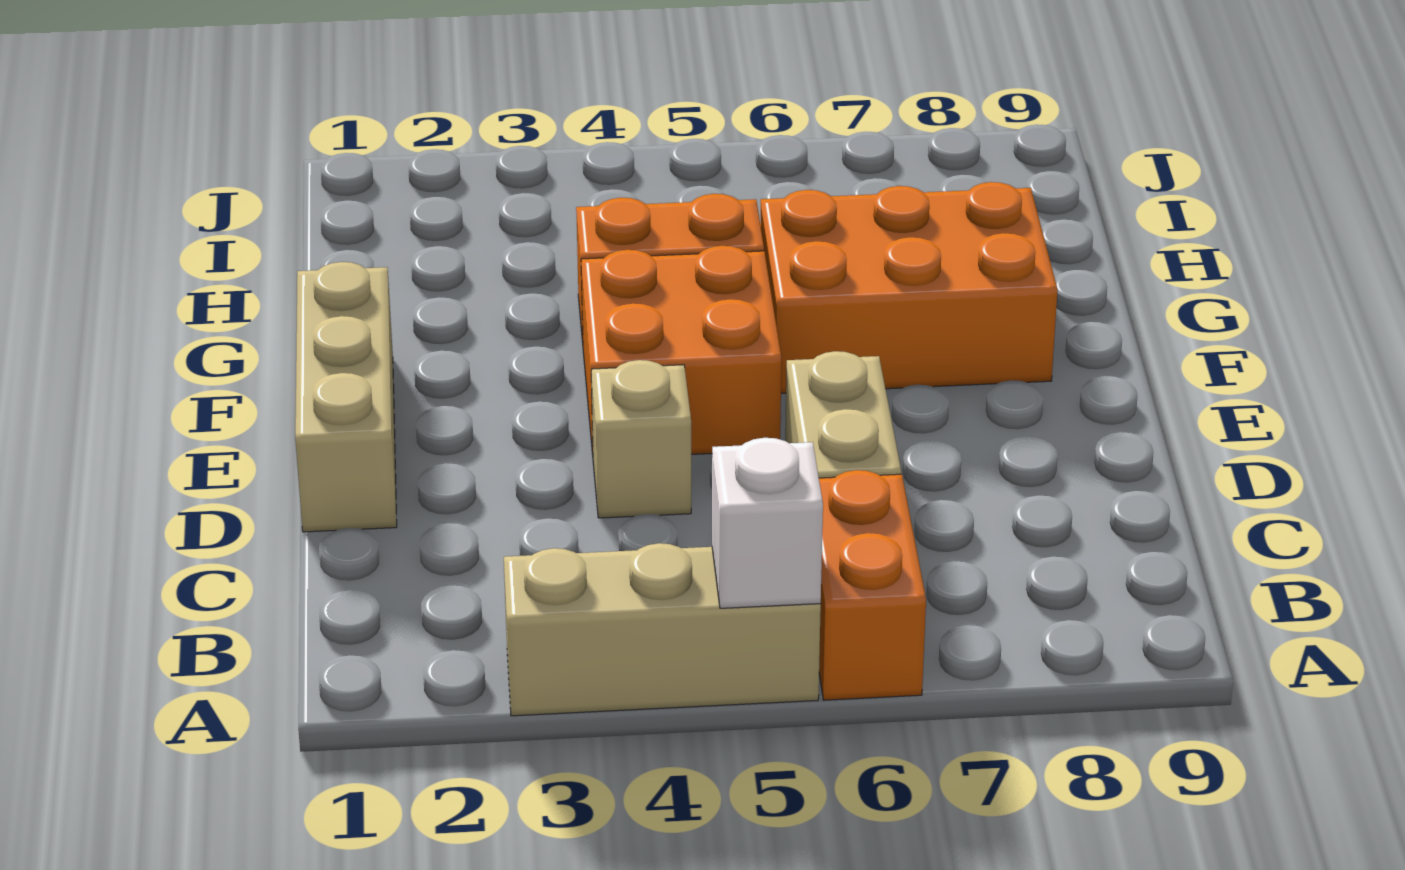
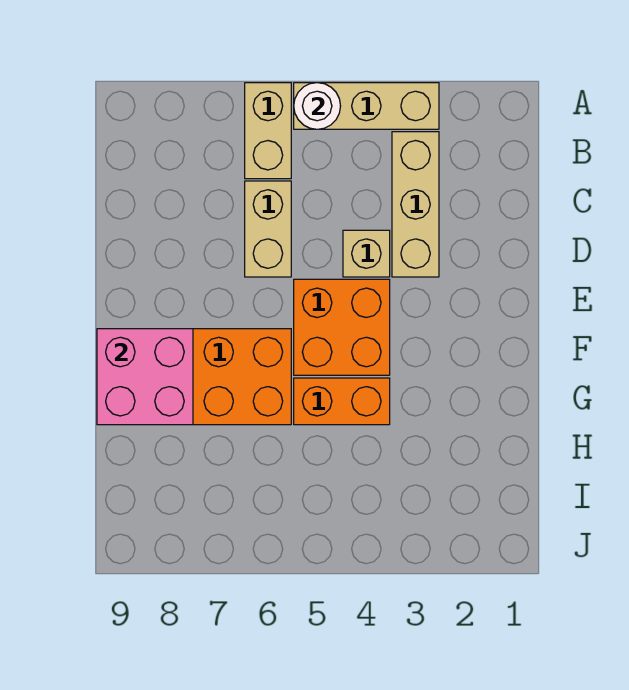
white brick A5 level 2 -> white round brick A5 level 2
orange brick A6:B6 level 1 -> tan brick A6:B6 level 1
tan brick D1:F1 level 1 -> tan brick B3:D3 level 1
none -> pink brick F8:G9 level 2

